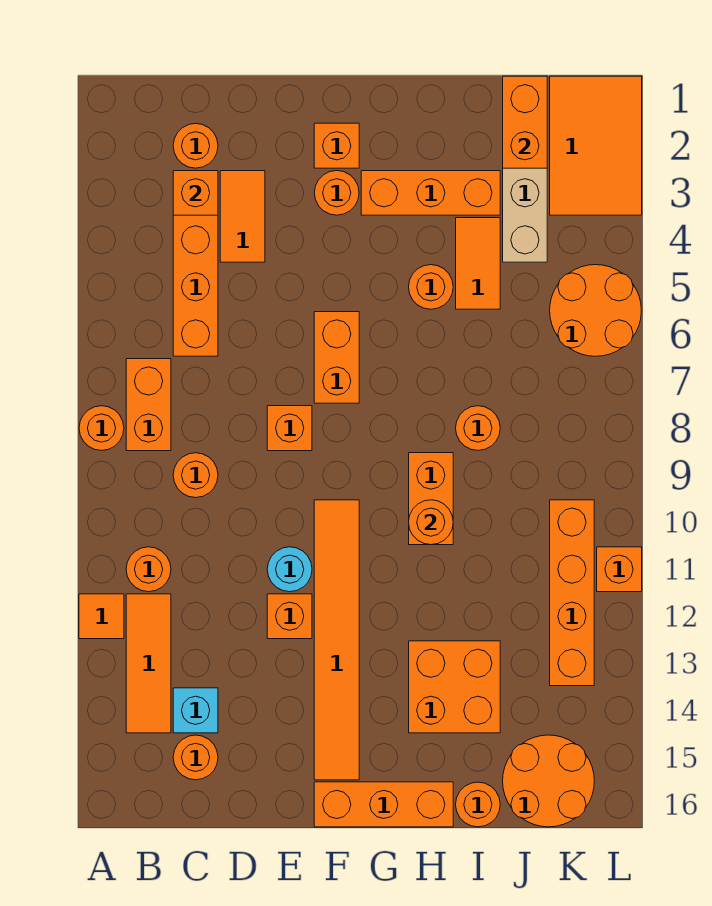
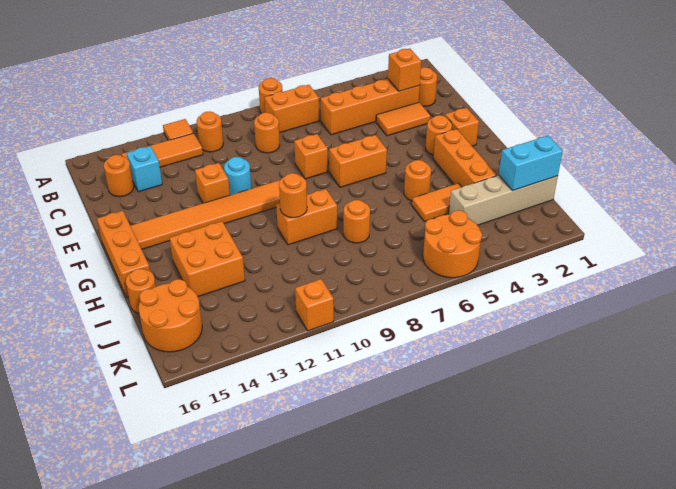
orange brick J1:J2 level 2 -> cyan brick J1:J2 level 2
orange tile K1:L3 level 1 -> none
orange brick K10:K13 level 1 -> none

